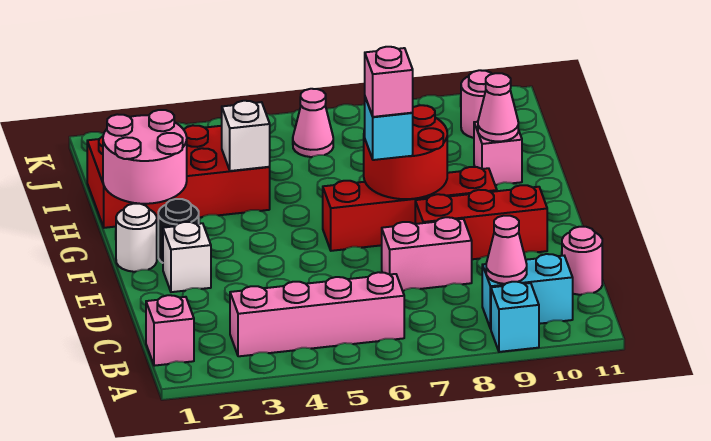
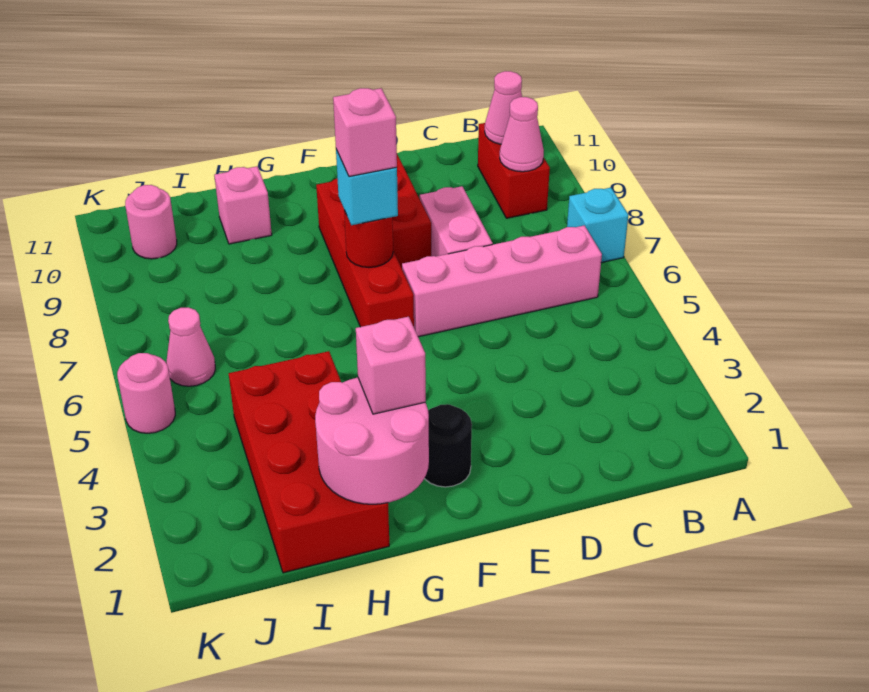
cyan brick A9 level 1 -> cyan brick A7 level 1
pink brick B1 level 1 -> pink brick G2 level 3
pink brick B3:B6 level 1 -> pink brick B6:E6 level 1
cyan brick B9:B10 level 1 -> red brick B9:B10 level 1
pink round brick C11 level 1 -> pink round brick K5 level 1
white brick E2 level 1 -> none
white round brick F1 level 1 -> none
red round brick F7:G8 level 2 -> red round brick F7 level 2
white brick H4 level 2 -> none
pink cone H10 level 2 -> pink cone B10 level 2

